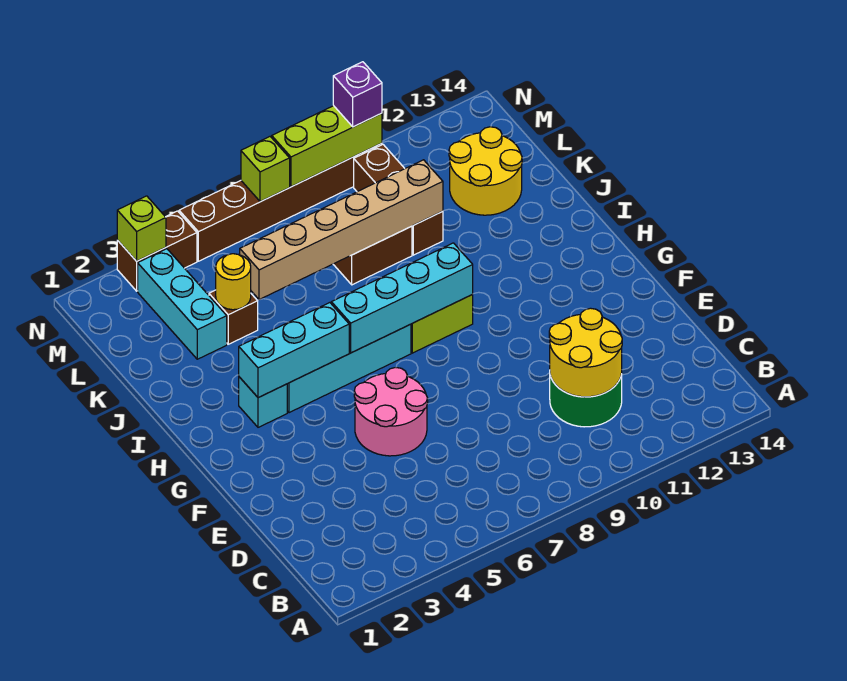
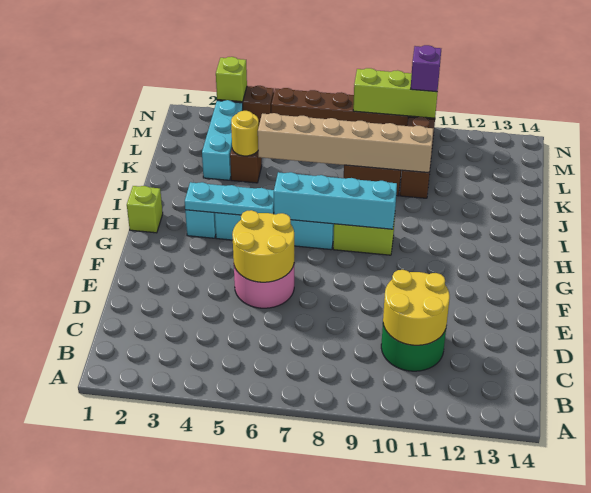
cyan brick H3:H5 level 2 -> cyan plate H3:H5 level 2
yellow round brick K12:L13 level 1 -> yellow round brick E5:F6 level 2
lime brick N7 level 2 -> lime brick H1 level 1

